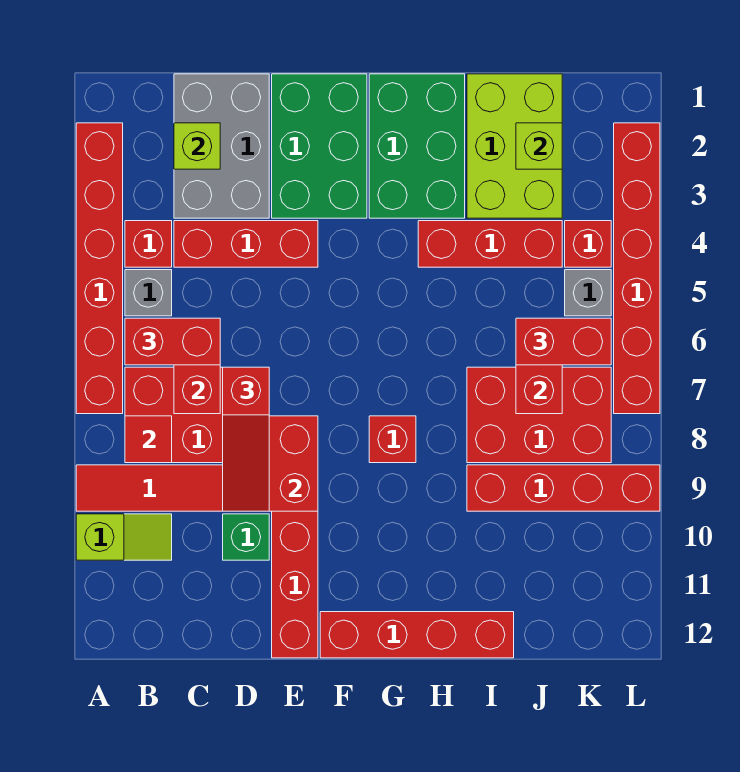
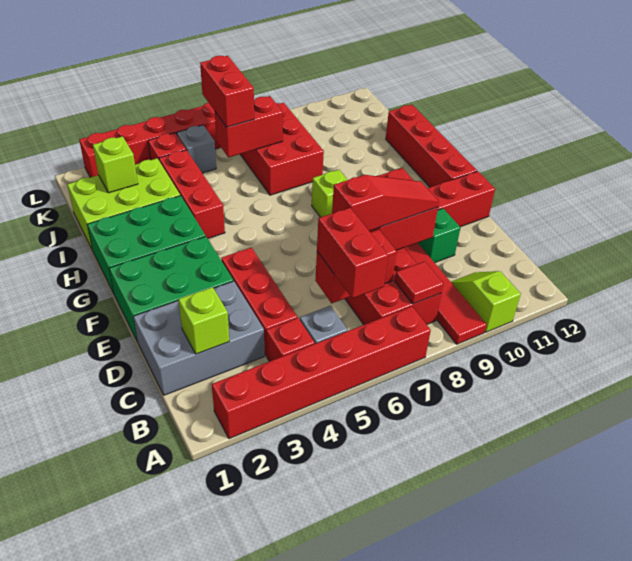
red brick G8 level 1 -> lime brick G8 level 1
red brick I9:L9 level 1 -> none

